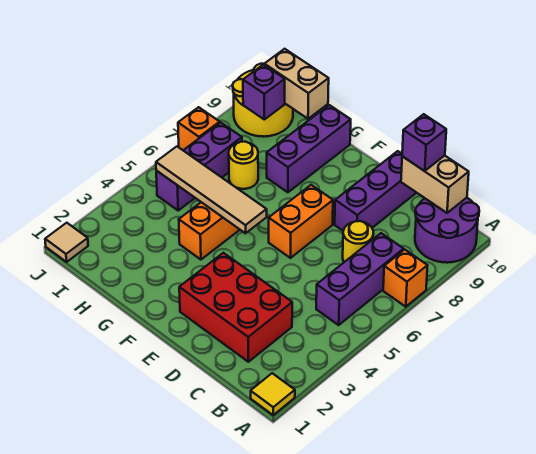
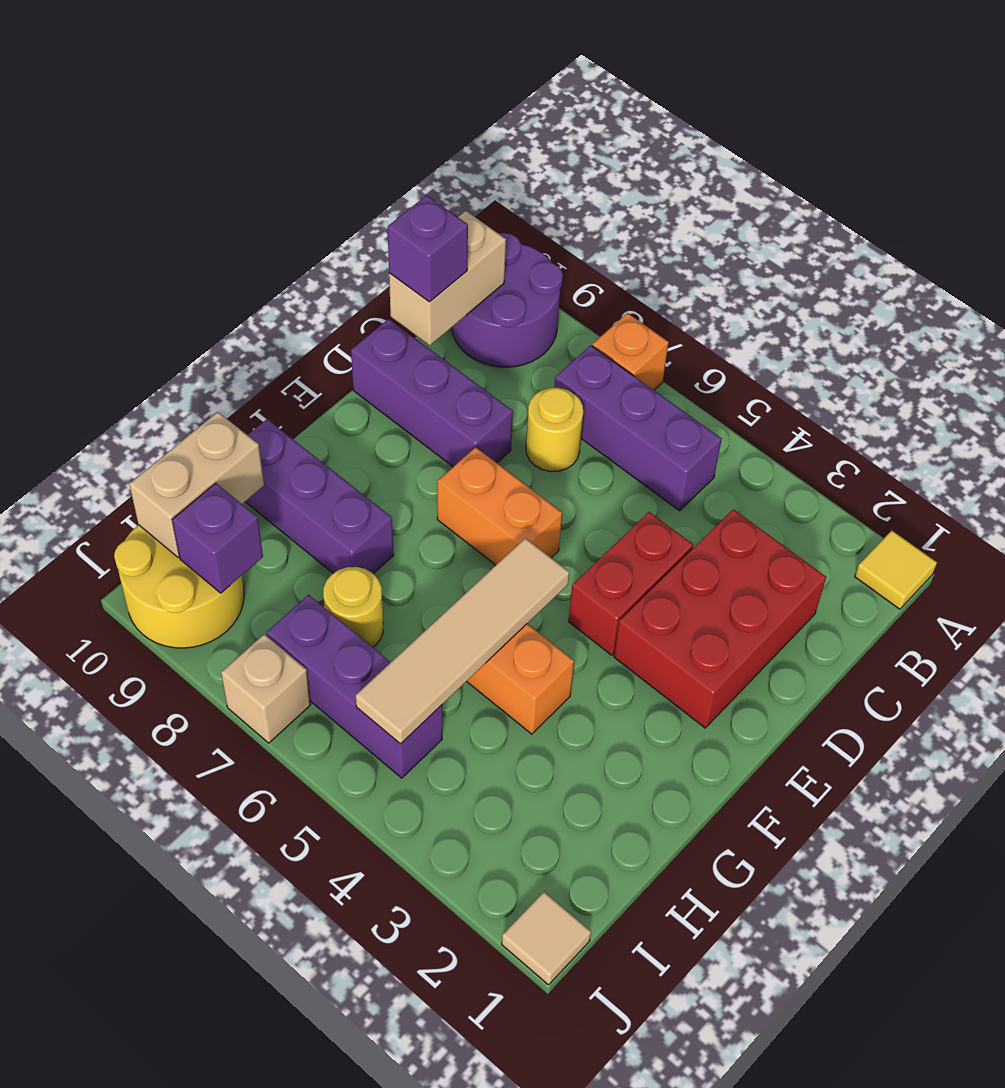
none -> red brick D4:E4 level 1
orange brick J7 level 1 -> tan brick J7 level 1

